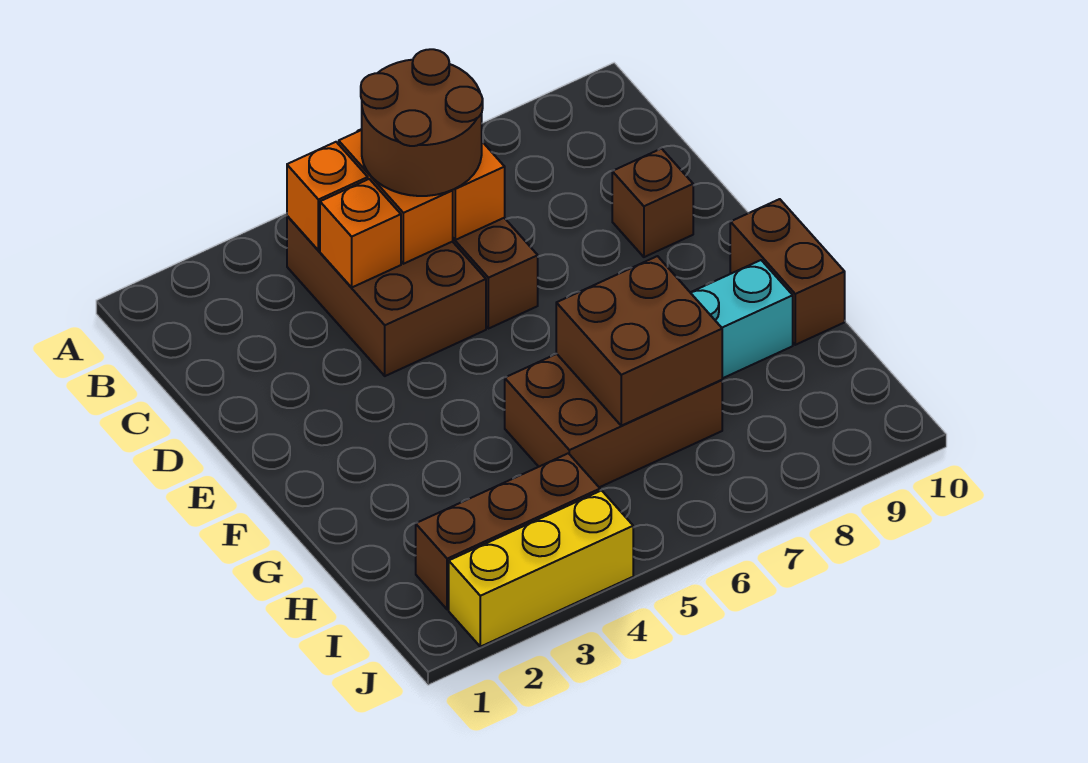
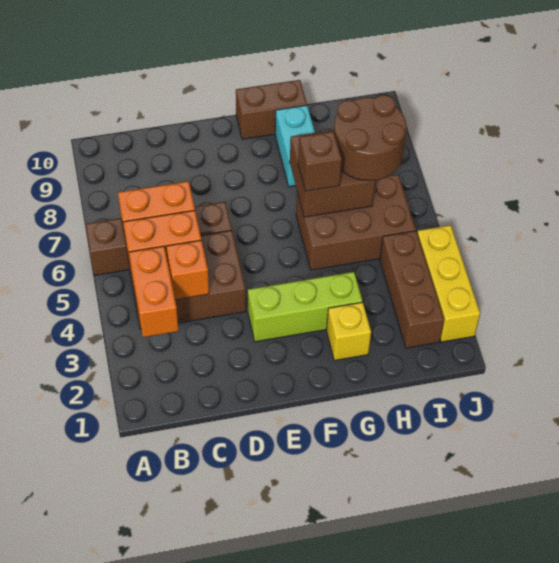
orange brick B4 level 2 -> orange brick B3:B4 level 2
brown round brick B5:C6 level 3 -> brown round brick H6:I7 level 3
brown brick D9 level 1 -> brown brick G6 level 3
none -> lime brick E3:G3 level 1
none -> yellow brick G2 level 1
brown brick G5:H7 level 1 -> brown brick G5:I6 level 1

